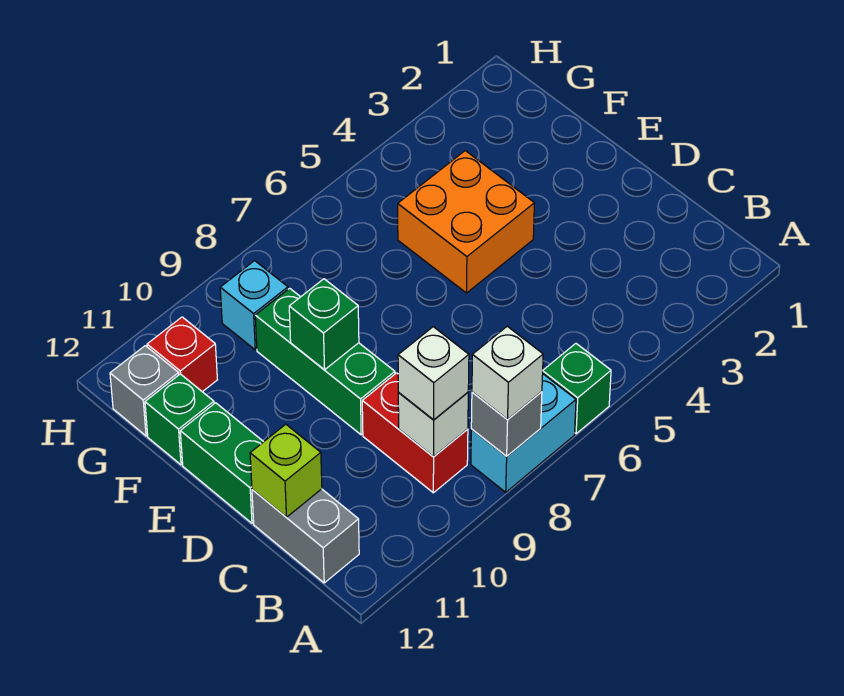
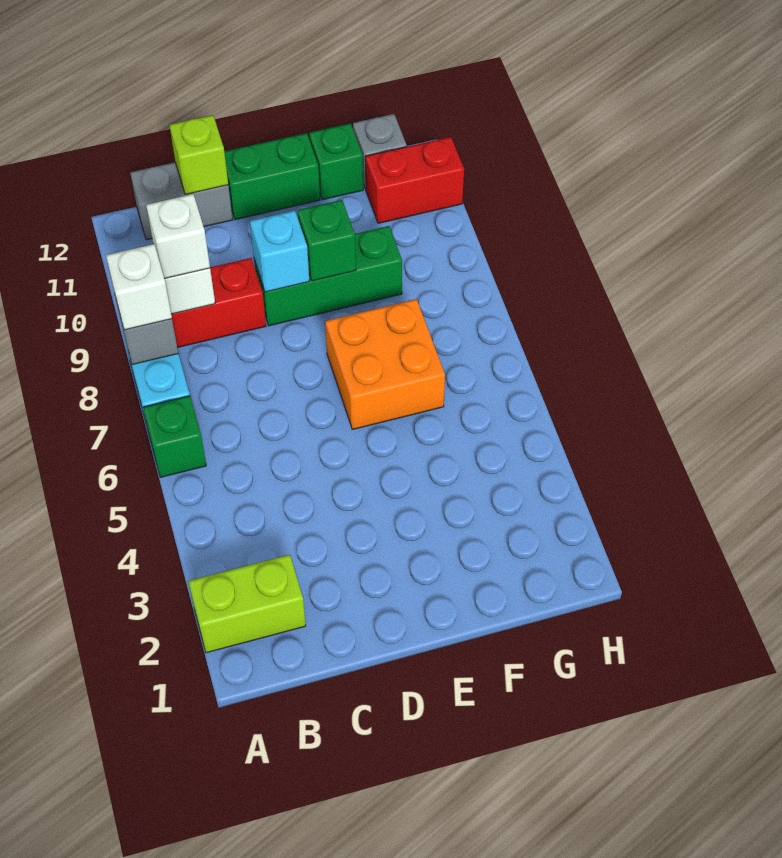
none -> lime brick A2:B2 level 1
orange brick E4:F5 level 1 -> orange brick E6:F7 level 1
cyan brick G9 level 1 -> cyan brick D9 level 2
red brick G11 level 1 -> red brick G11:H11 level 1

